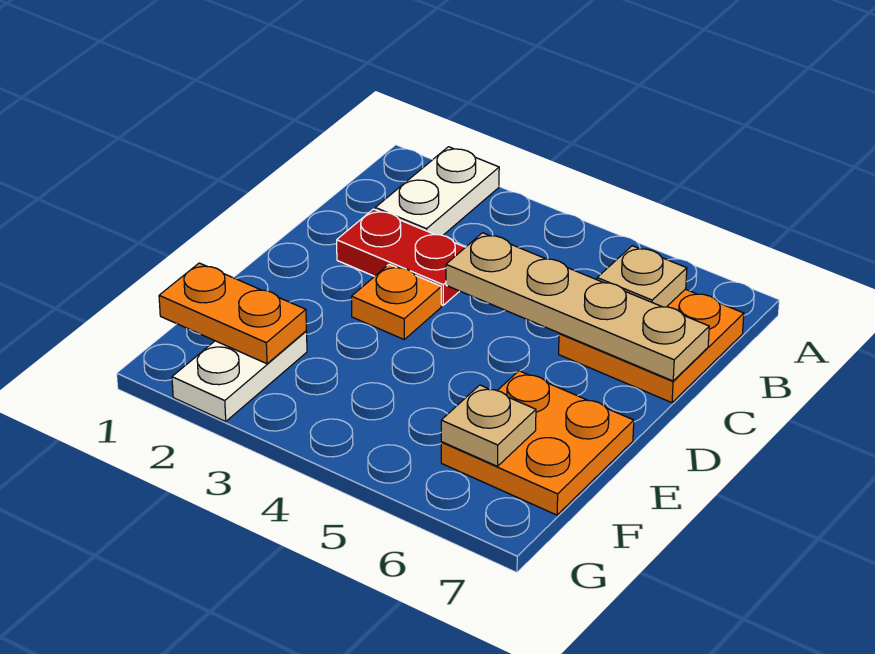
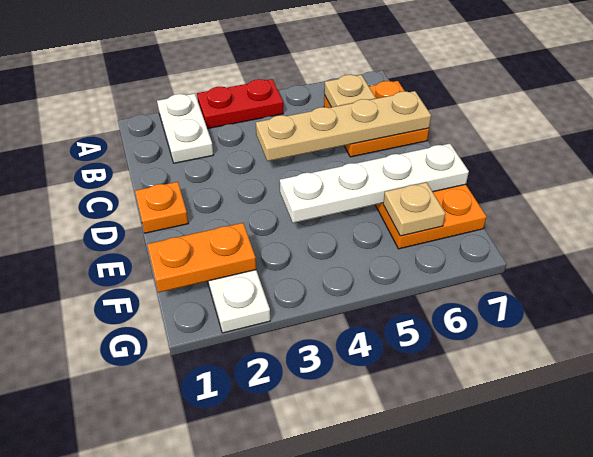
red plate C2:C3 level 1 -> red plate A3:A4 level 1
orange plate D3 level 1 -> orange plate D1 level 1
none -> white plate E4:E7 level 2

